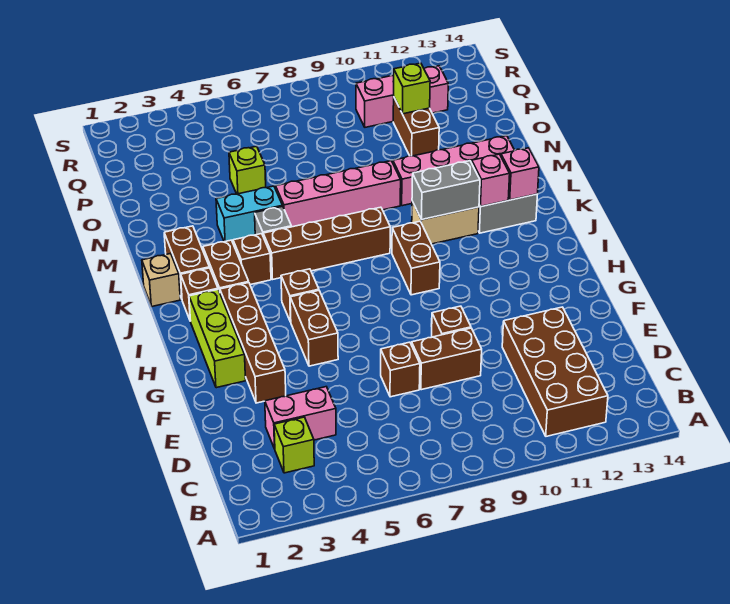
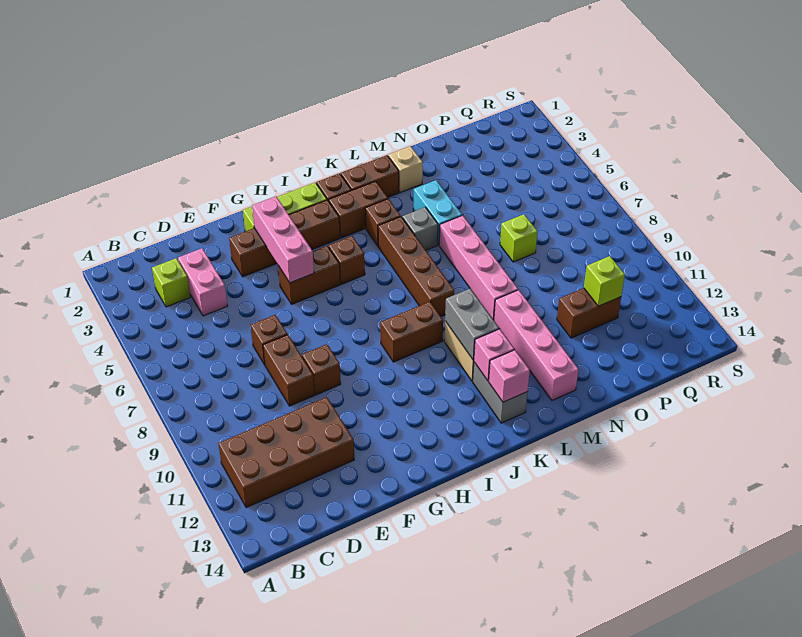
tan brick K1 level 1 -> tan brick M2 level 1
lime brick O5 level 1 -> lime brick O7 level 1
pink brick Q10:Q12 level 1 -> pink brick G3:G5 level 2

